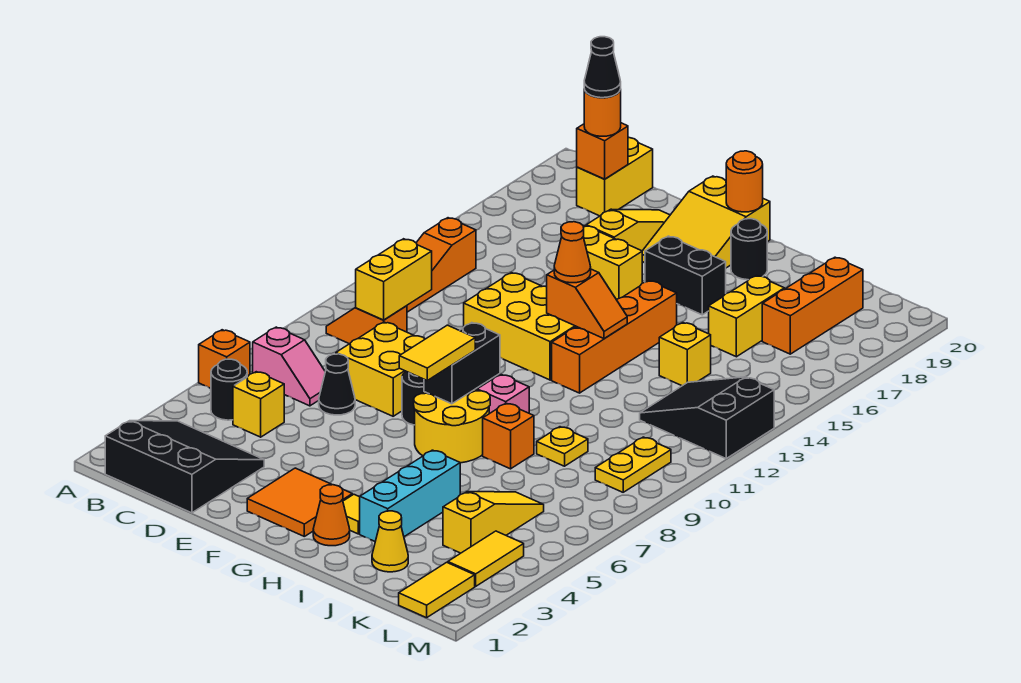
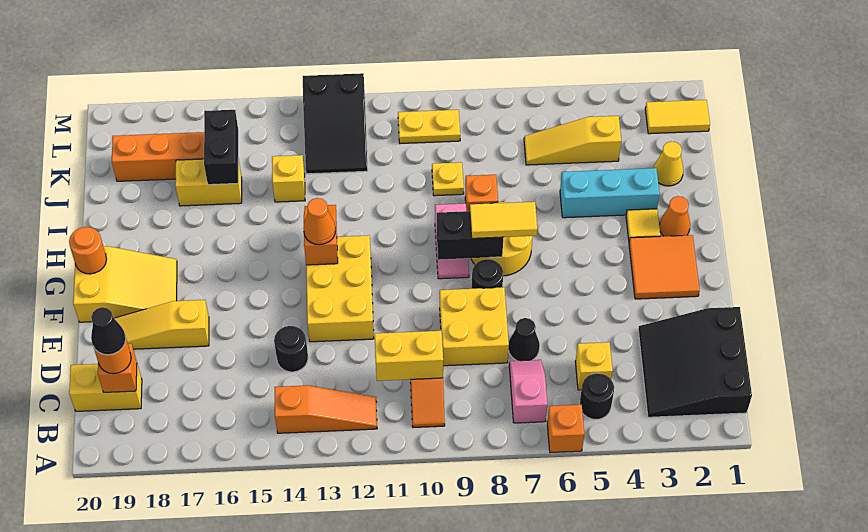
yellow brick E16:F16 level 1 -> none
black brick G17:H17 level 1 -> black brick J16:K16 level 2
orange brick H12:H15 level 1 -> none
black round brick H19 level 1 -> black round brick D14 level 1
yellow tile L3:L4 level 1 -> none

